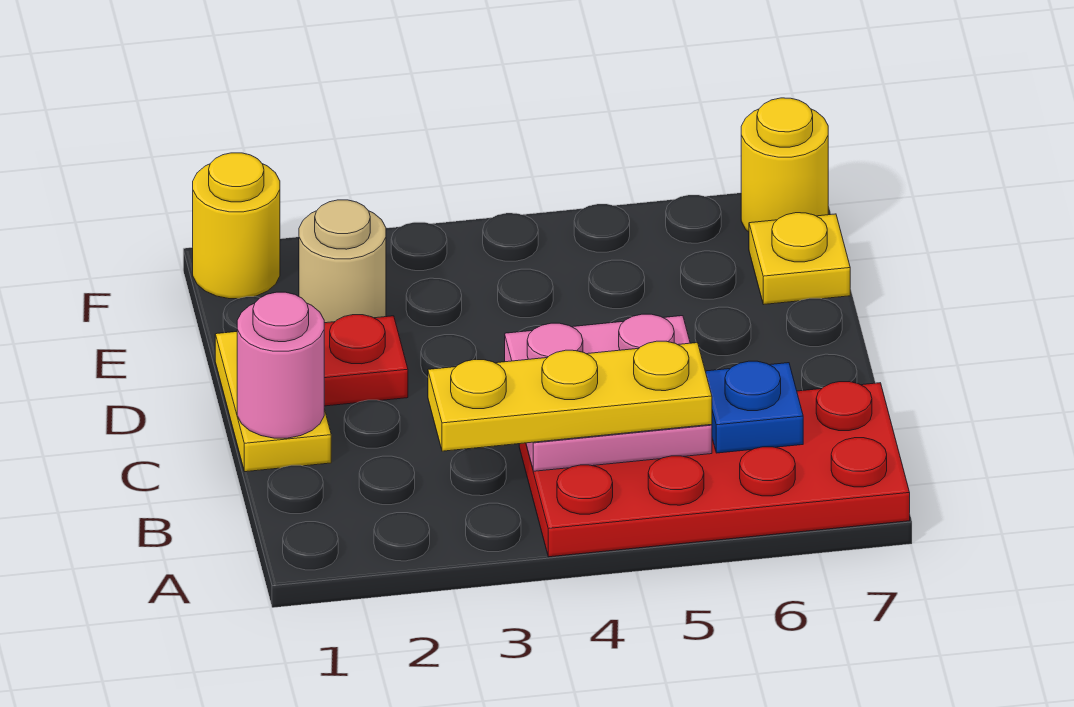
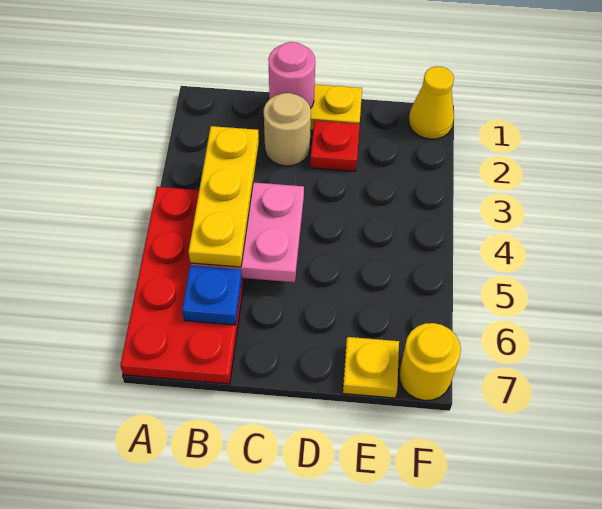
tan round brick E2 level 1 -> tan round brick C2 level 1
yellow round brick F1 level 1 -> yellow cone F1 level 1

